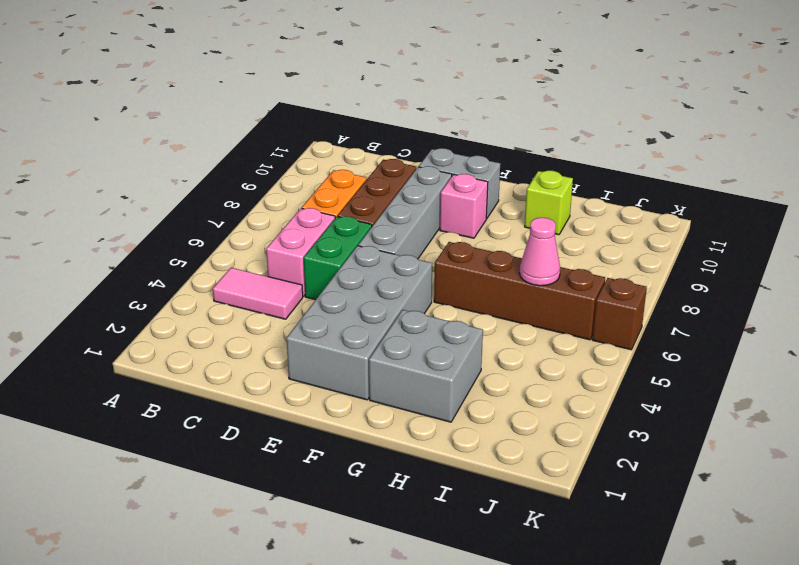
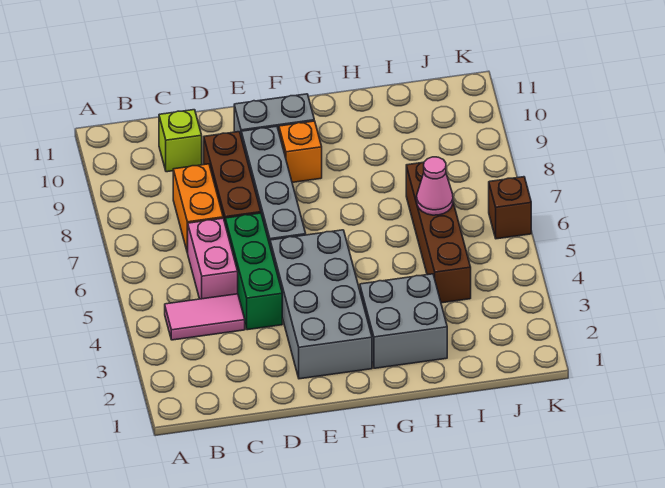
green brick D5:D6 level 1 -> green brick D4:D6 level 1
pink brick F9 level 1 -> orange brick F9 level 1
brown brick G6:J6 level 1 -> brown brick I4:I7 level 1
lime brick H10 level 1 -> lime brick C10 level 1

